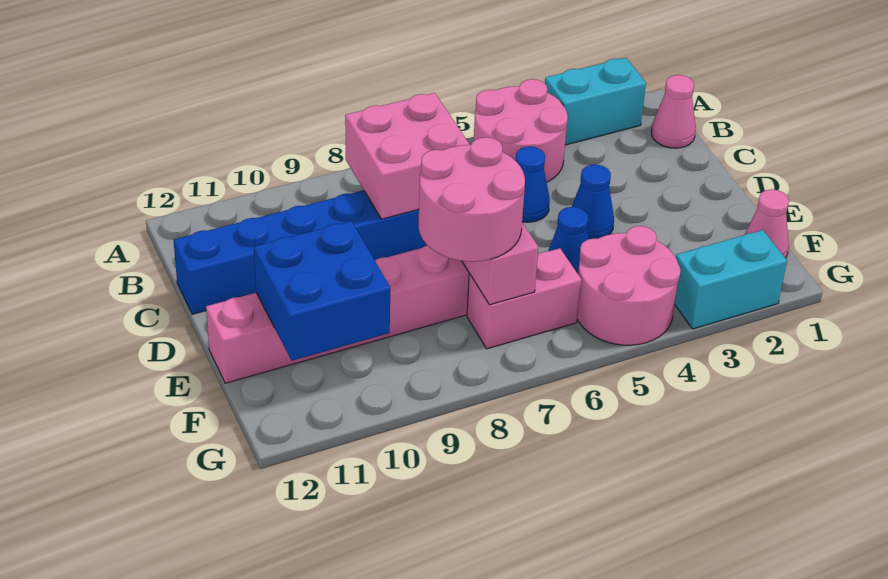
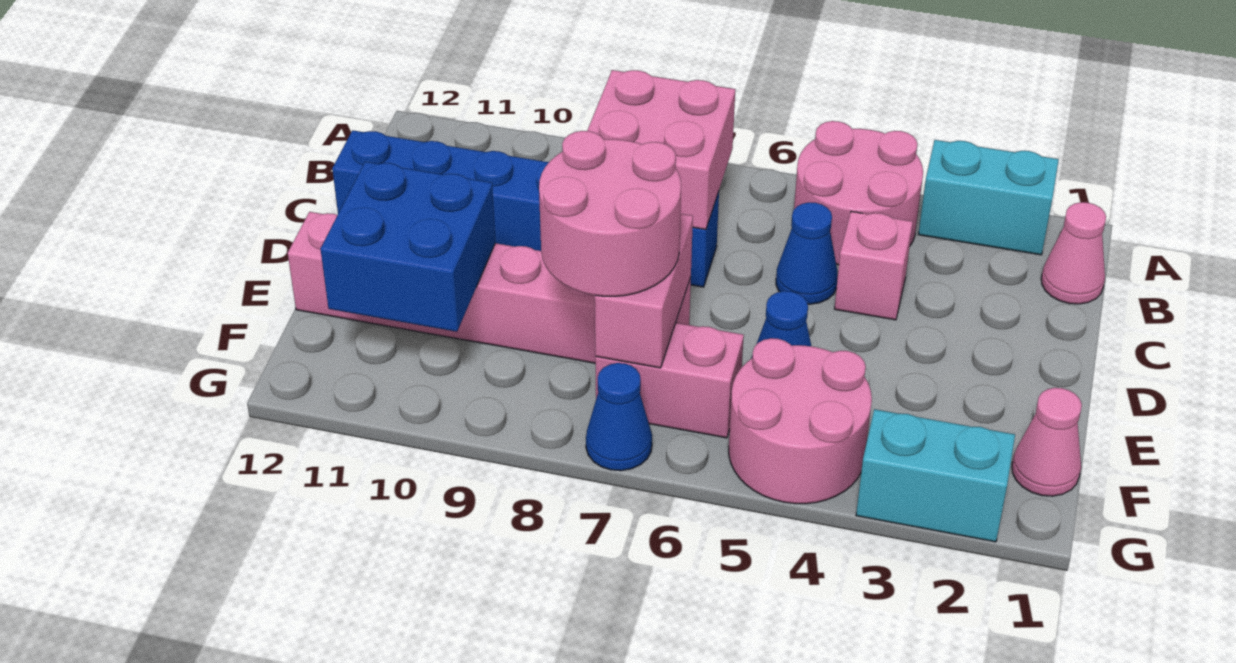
none -> pink brick C4 level 1
blue cone D4 level 1 -> blue cone G7 level 1

